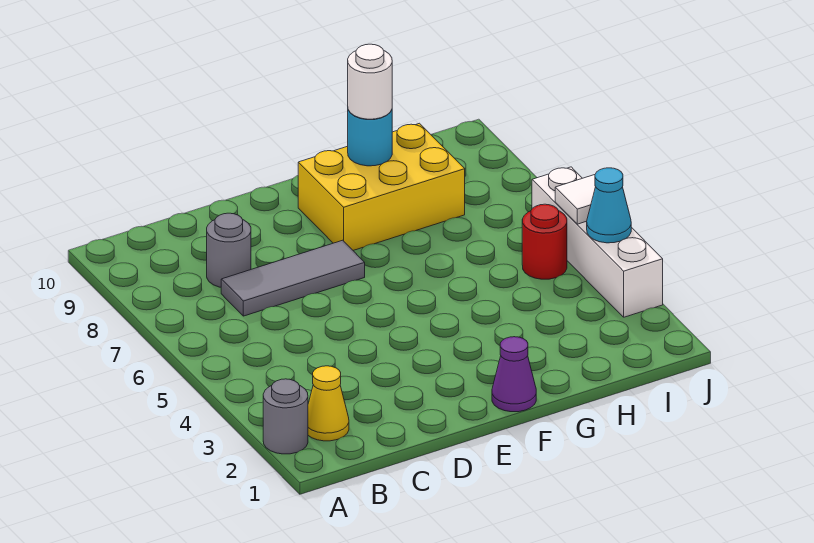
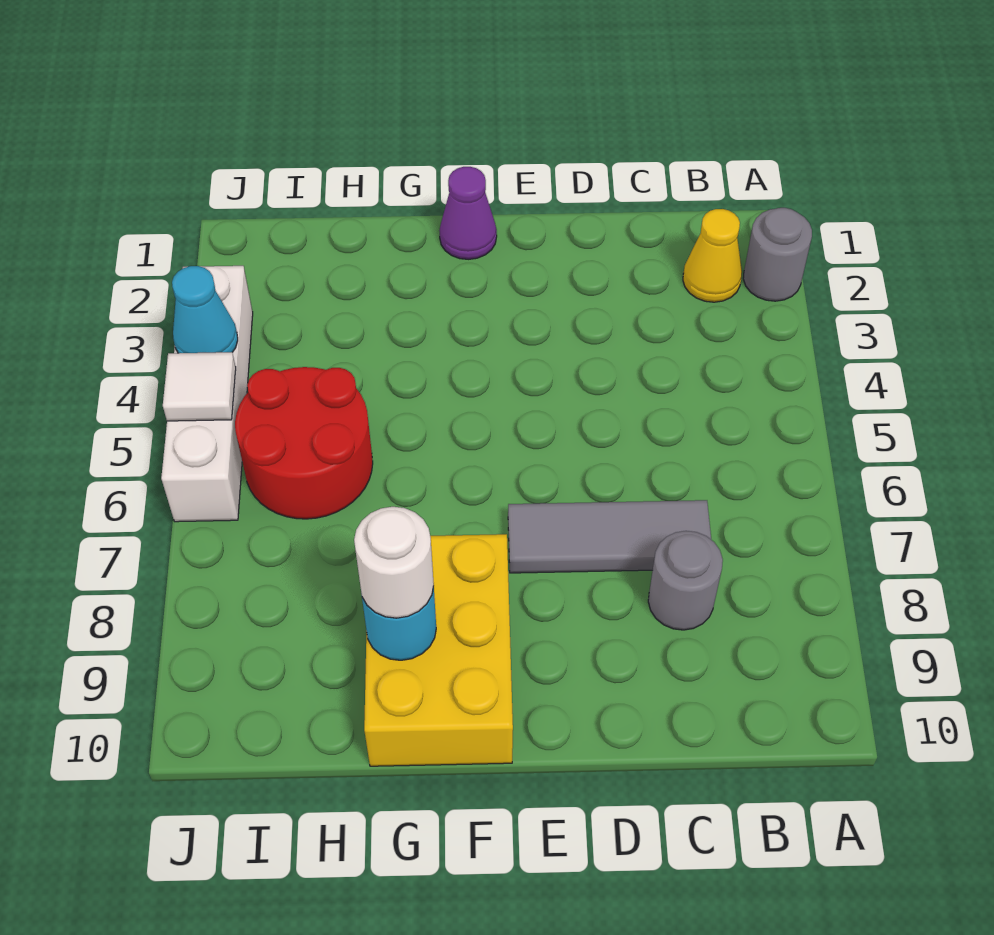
yellow brick F8:H9 level 1 -> yellow brick F8:G10 level 1
red round brick I5 level 1 -> red round brick H5:I6 level 1

